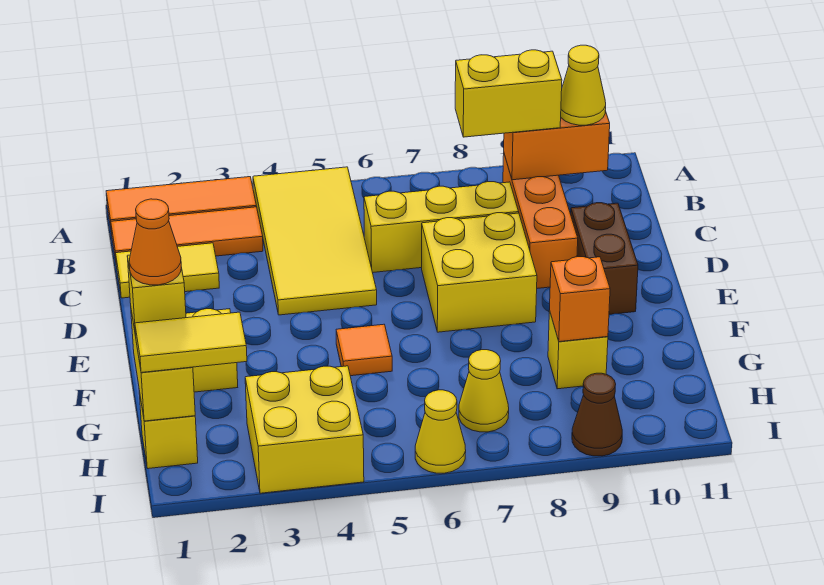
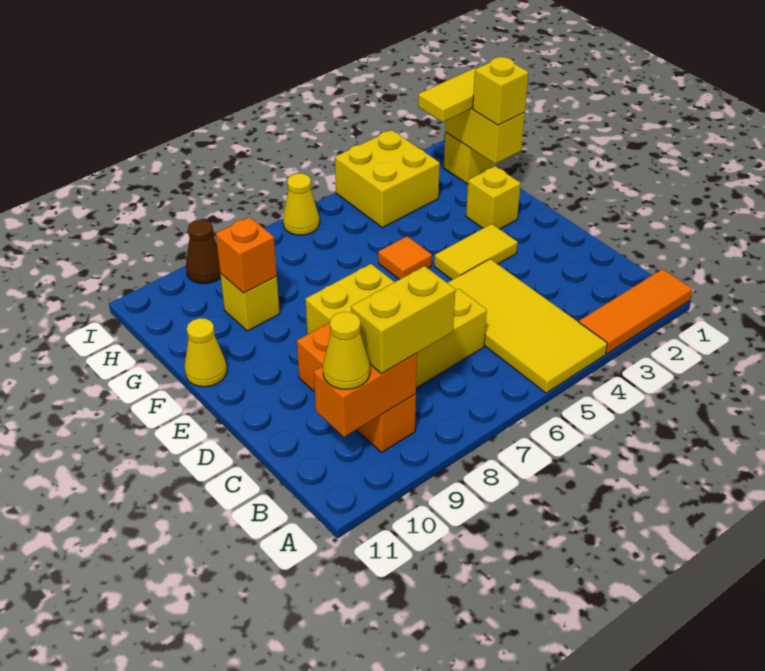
orange tile B1:B3 level 1 -> none
yellow tile C1:C2 level 1 -> yellow tile E3:E4 level 1
brown brick D10:E10 level 1 -> none
orange cone G1 level 4 -> none
yellow cone H7 level 1 -> yellow cone F11 level 1

